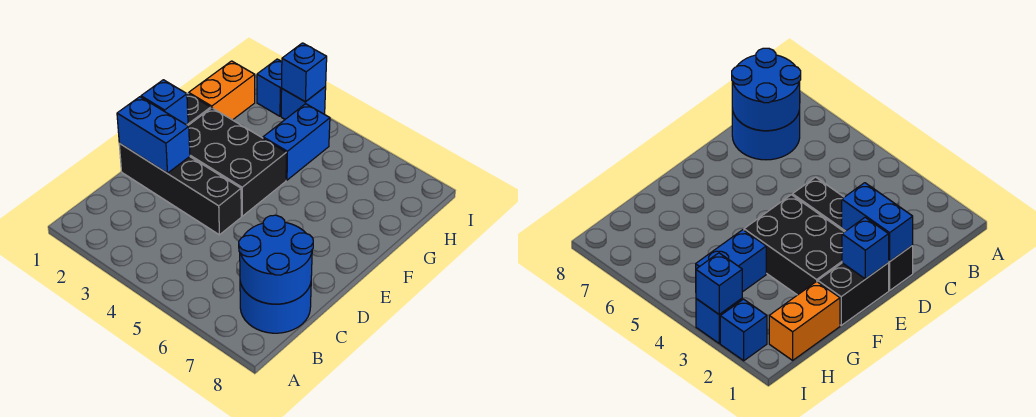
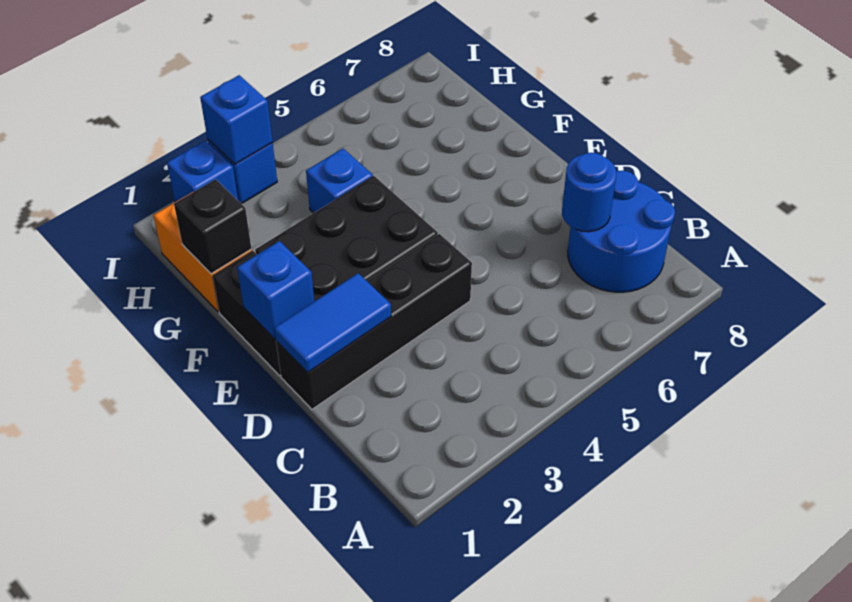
blue round brick B7:C8 level 2 -> blue round brick C7 level 2
blue brick D1:D2 level 2 -> blue tile D1:D2 level 2
none -> black brick G1 level 2
blue brick G4:H4 level 1 -> blue brick G4 level 1

